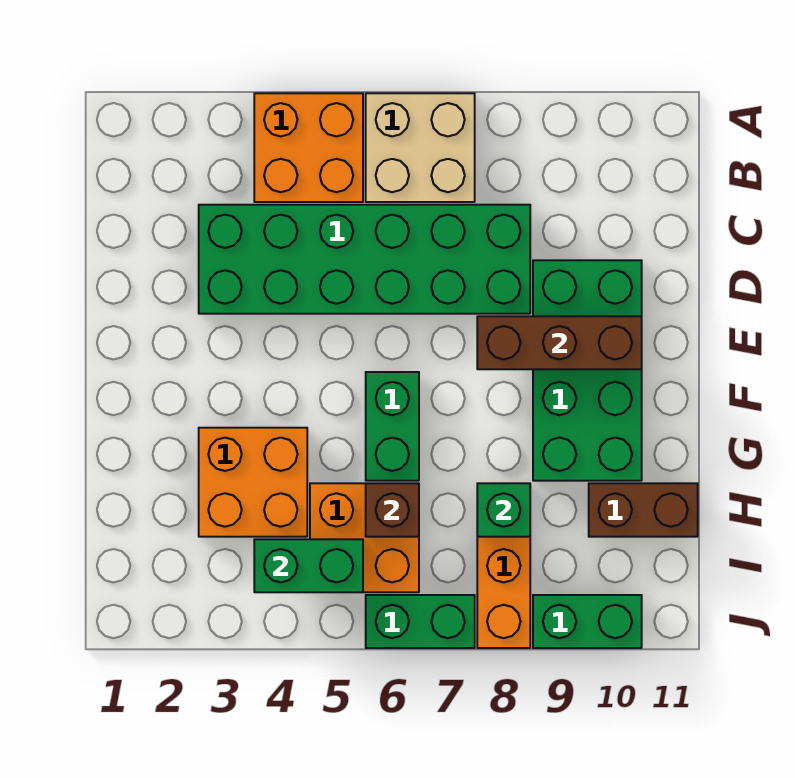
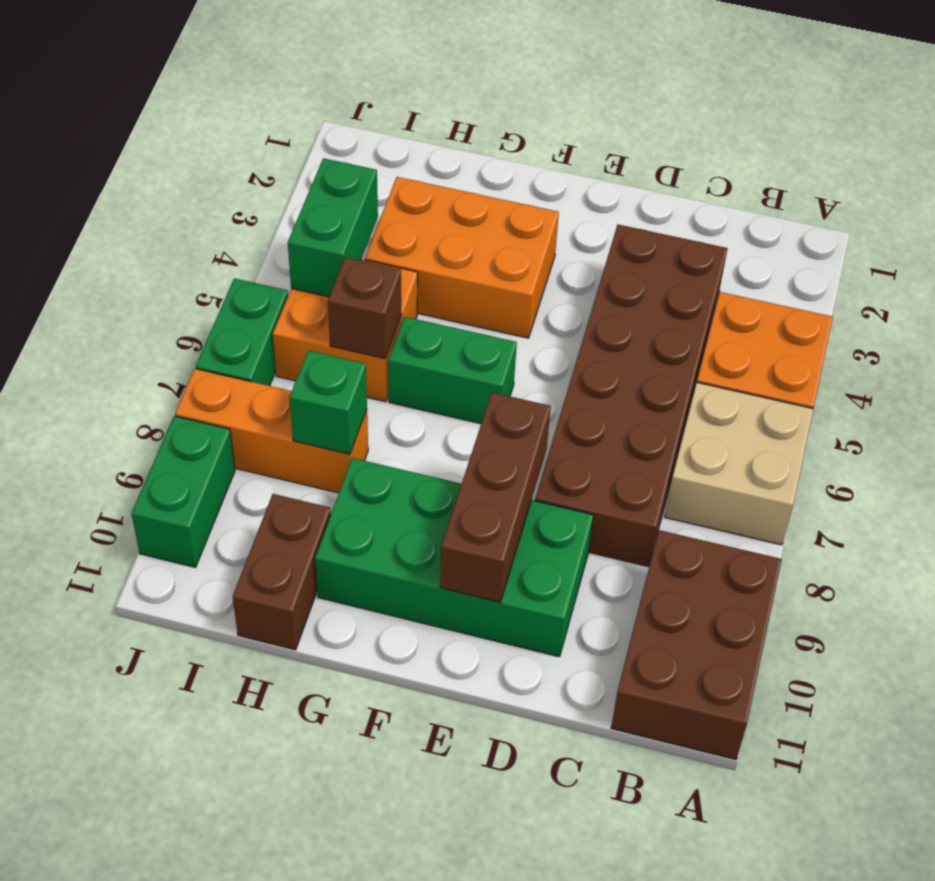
none -> brown brick A9:B11 level 1
green brick C3:D8 level 1 -> brown brick C3:D8 level 1
orange brick G3:H4 level 1 -> orange brick F3:H4 level 1

